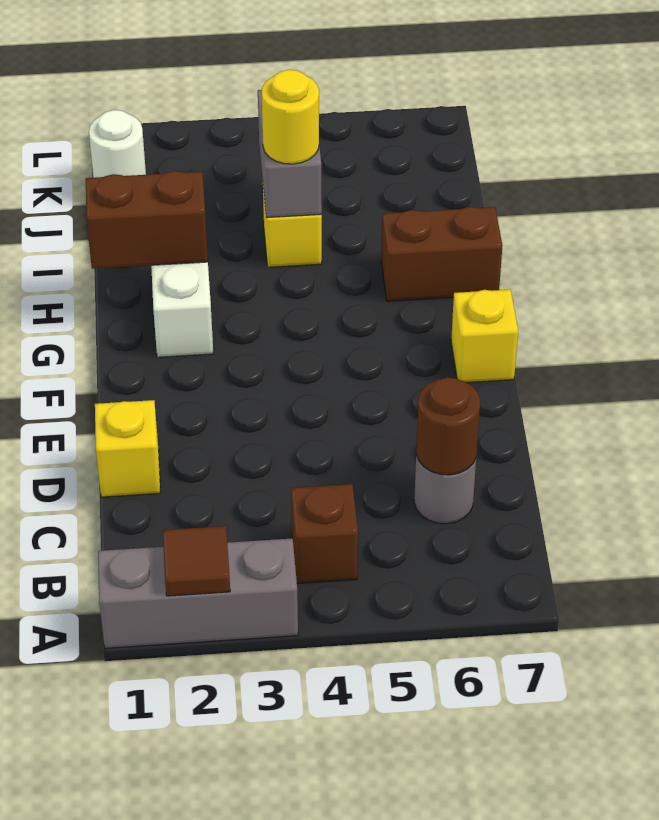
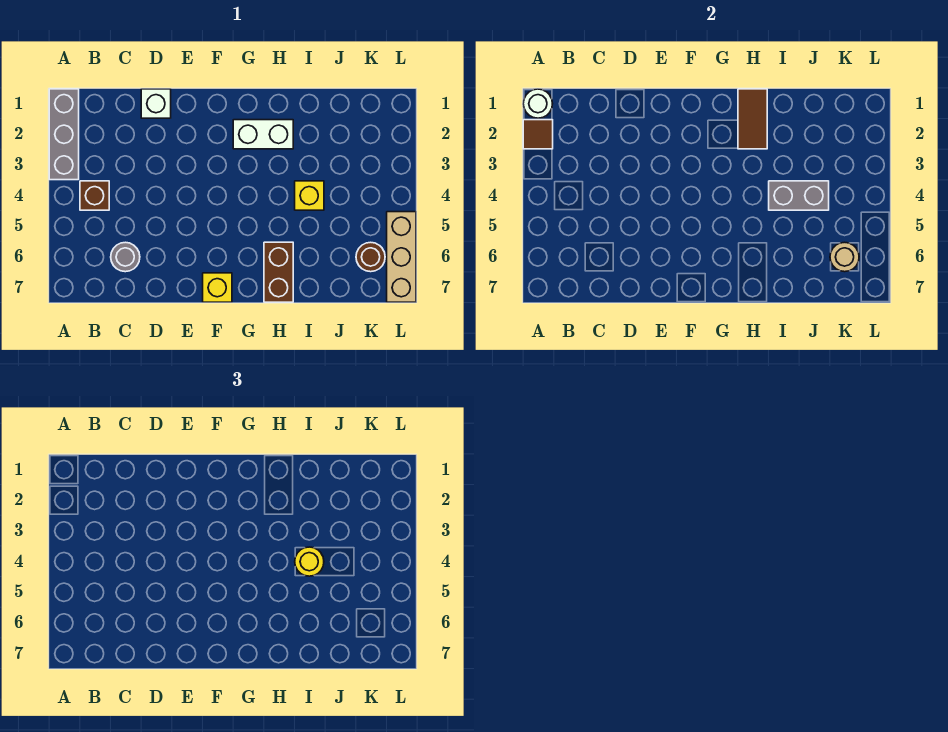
brown round brick C6 level 2 -> brown round brick K6 level 1
yellow brick D1 level 1 -> white brick D1 level 1
brown brick H1:H2 level 2 -> brown tile H1:H2 level 2
white round brick K1 level 1 -> white round brick A1 level 2
none -> tan round brick K6 level 2
none -> tan brick L5:L7 level 1

